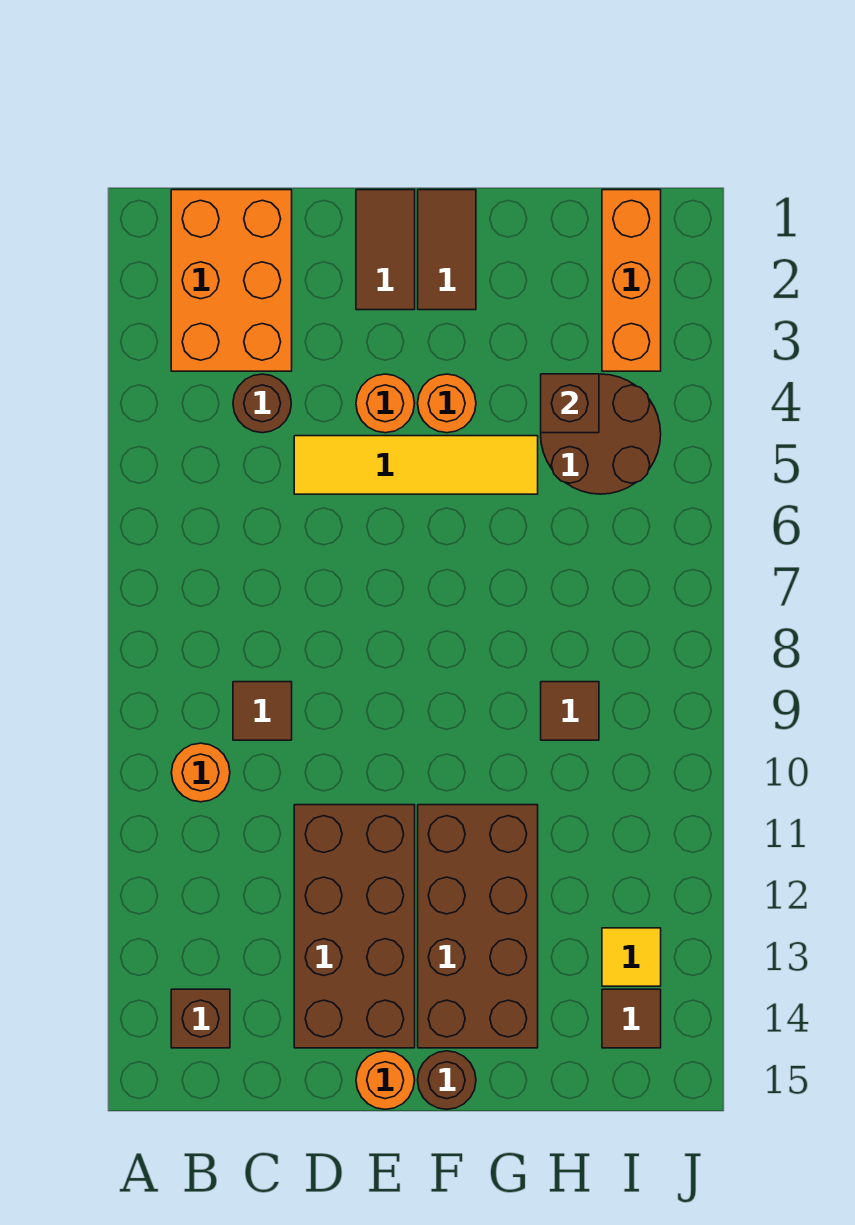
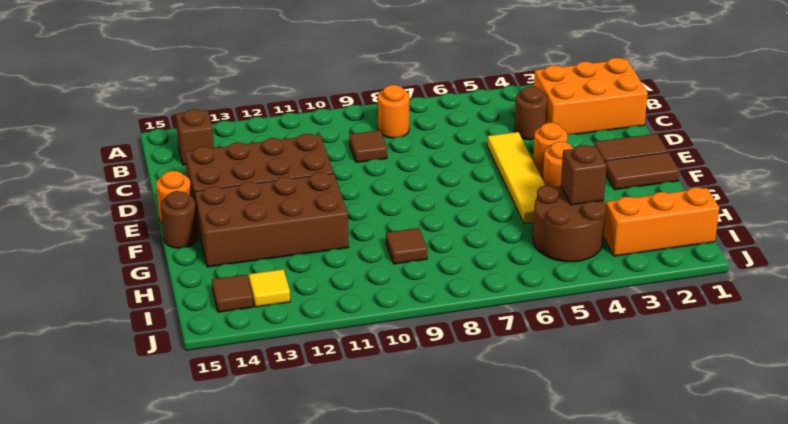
orange round brick B10 level 1 -> orange round brick B8 level 1

